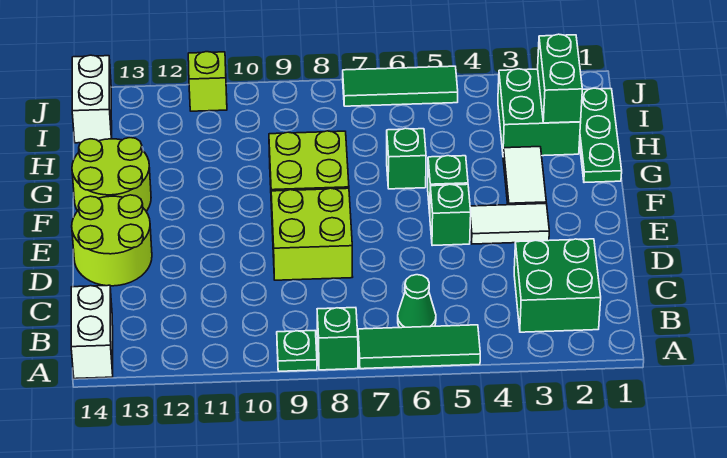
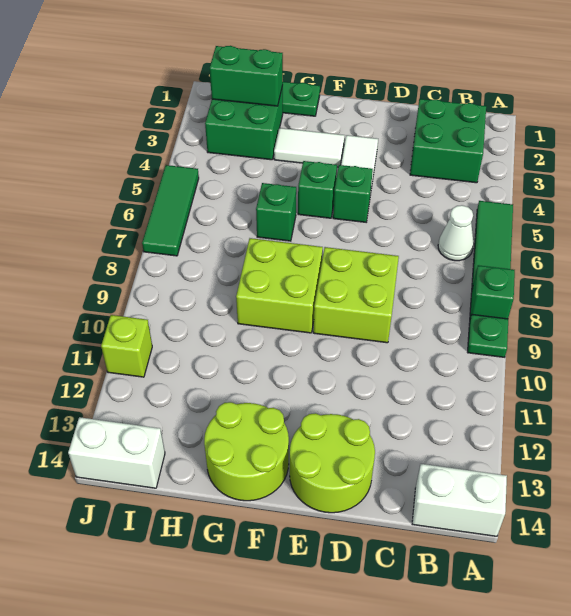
green cone B6 level 1 -> white cone B6 level 1

